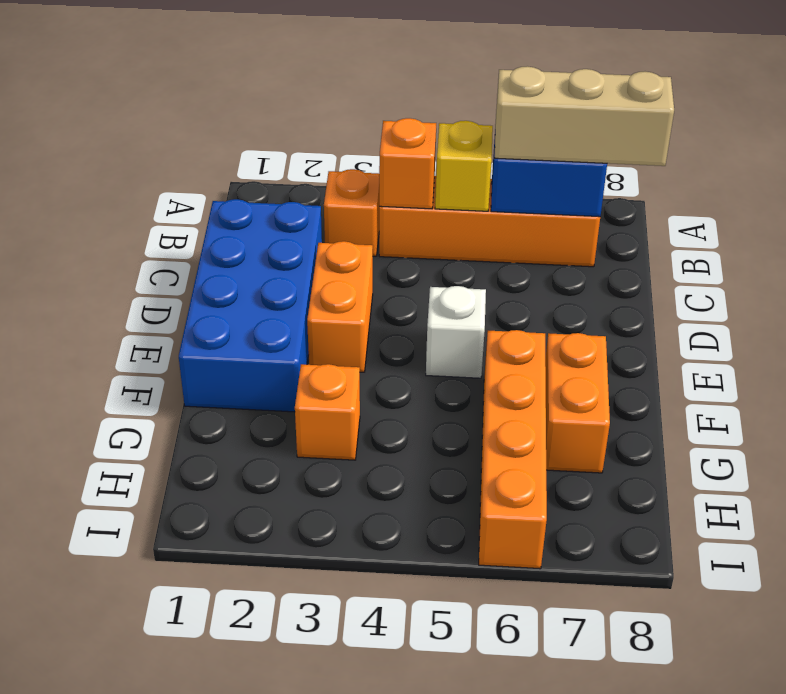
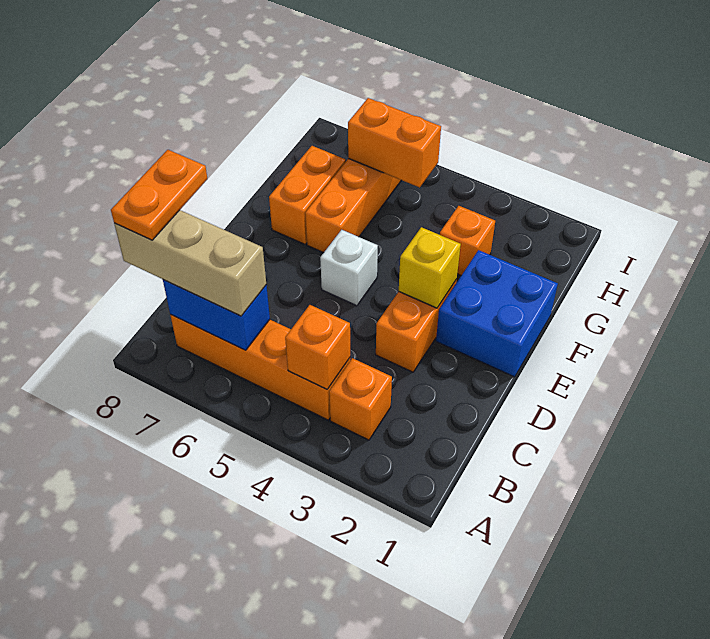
yellow brick B5 level 2 -> yellow brick E3 level 2
none -> orange plate B8:C8 level 4
blue brick C1:F2 level 1 -> blue brick E1:F2 level 1
none -> orange brick H5:H6 level 2

